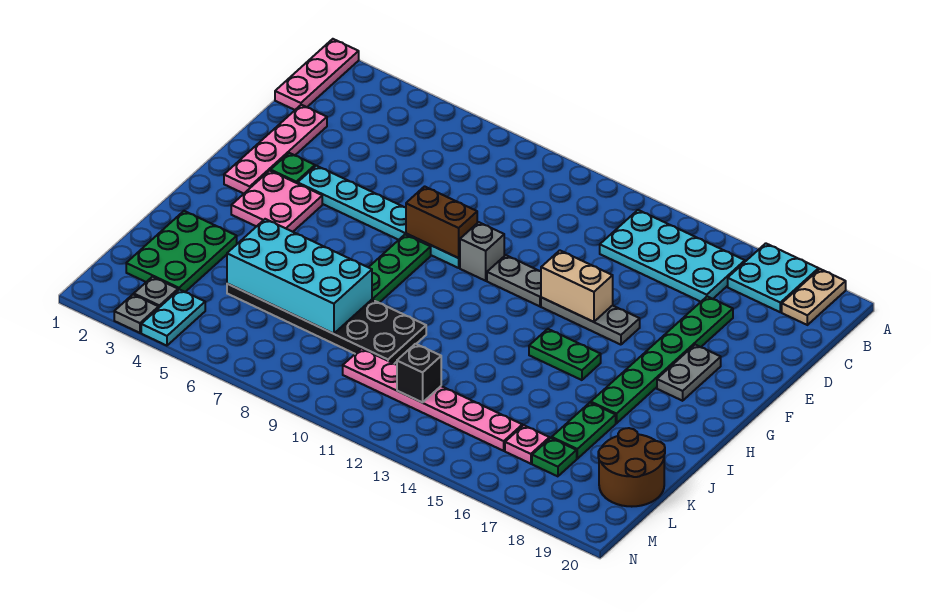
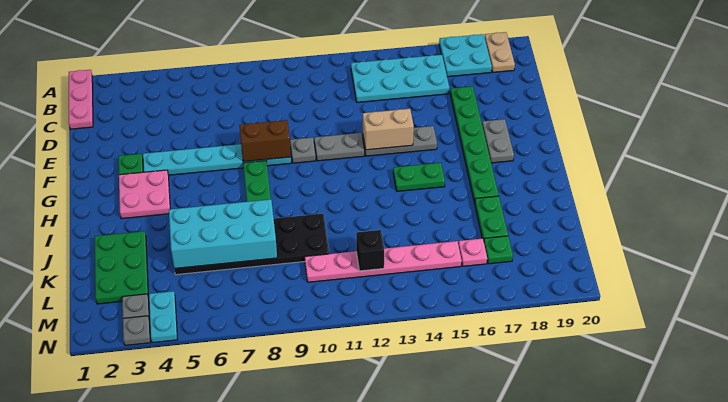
pink plate D2:G2 level 1 -> none
grey brick F10 level 1 -> grey plate F10 level 1
brown round brick K19:L20 level 1 -> none

